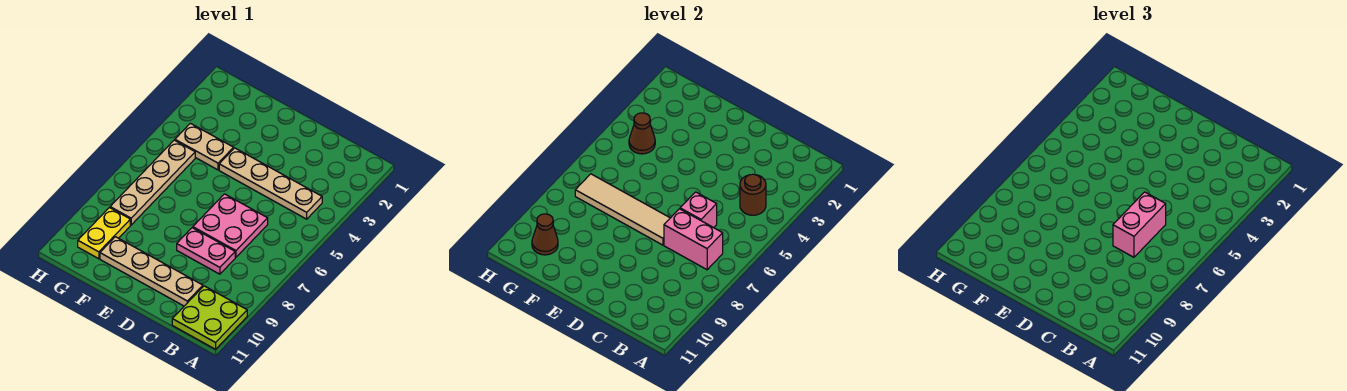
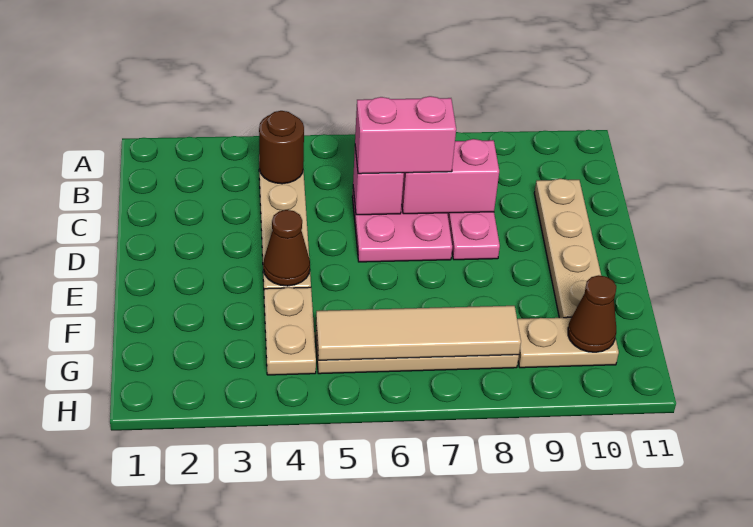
lime plate A10:B11 level 1 -> none
pink brick B7:C7 level 2 -> pink brick C7:C8 level 2
tan tile D7:G7 level 2 -> tan tile G5:G8 level 2
brown cone G4 level 2 -> brown cone E4 level 2
yellow plate G9:G10 level 1 -> tan plate G9:G10 level 1

